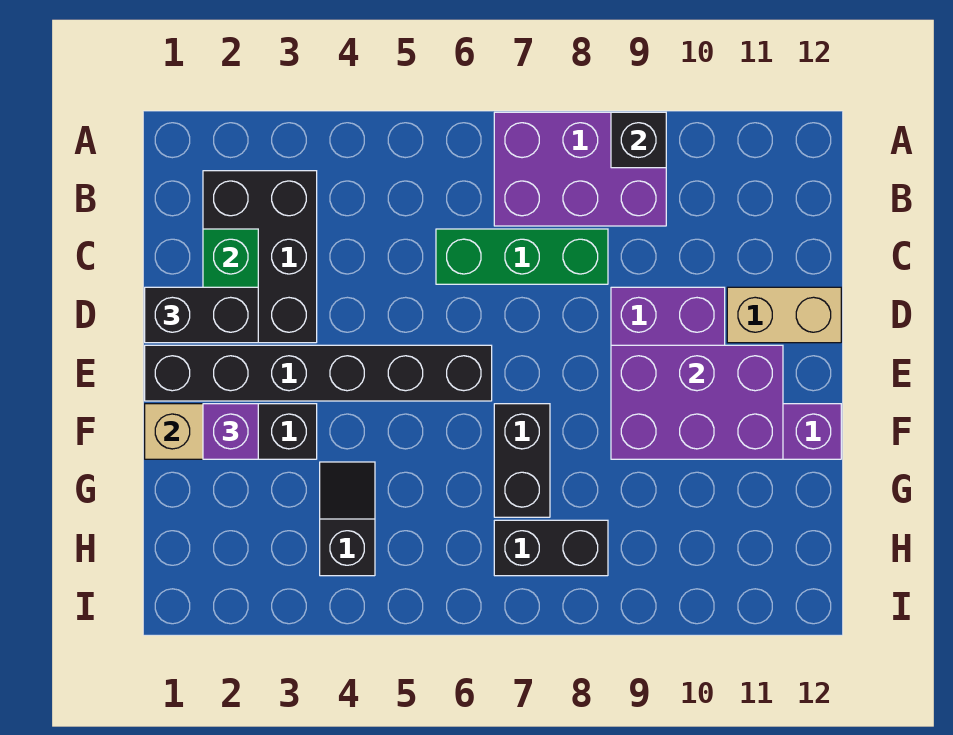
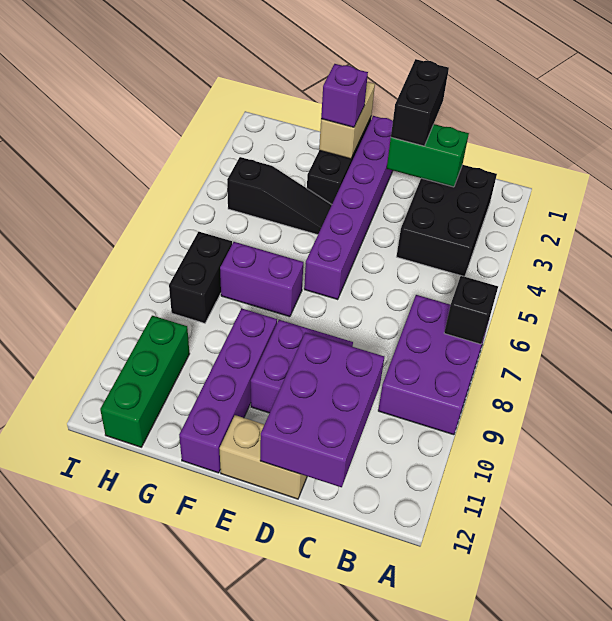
black brick A9 level 2 -> black brick A7 level 2
black brick B2:D3 level 1 -> black brick B2:C4 level 1
green brick C6:C8 level 1 -> green brick H10:H12 level 1
tan brick D11:D12 level 1 -> tan brick D12:E12 level 1
black brick E1:E6 level 1 -> purple brick E1:E6 level 1
purple brick E9:F11 level 2 -> purple brick C10:D12 level 2
black brick F7:G7 level 1 -> purple brick F7:G7 level 1
black slope G4:H4 level 1 top H -> black slope F4:H4 level 1 top H

